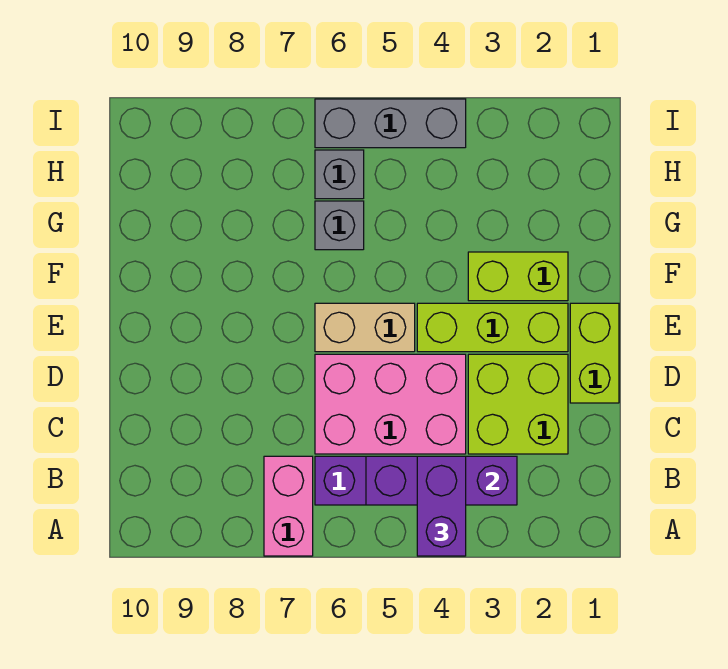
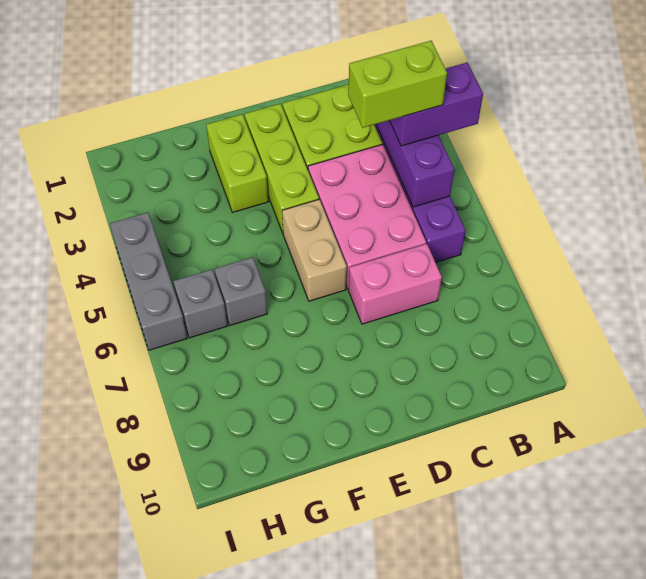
pink brick A7:B7 level 1 -> pink brick C7:D7 level 1
lime brick D1:E1 level 1 -> lime brick B4:C4 level 4

